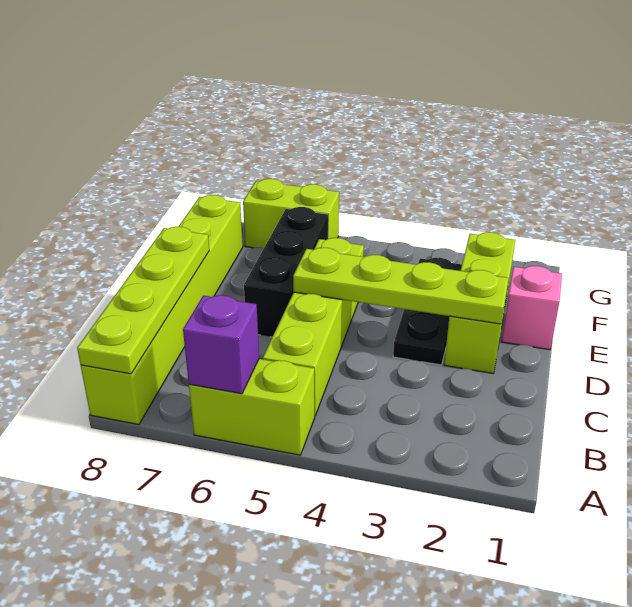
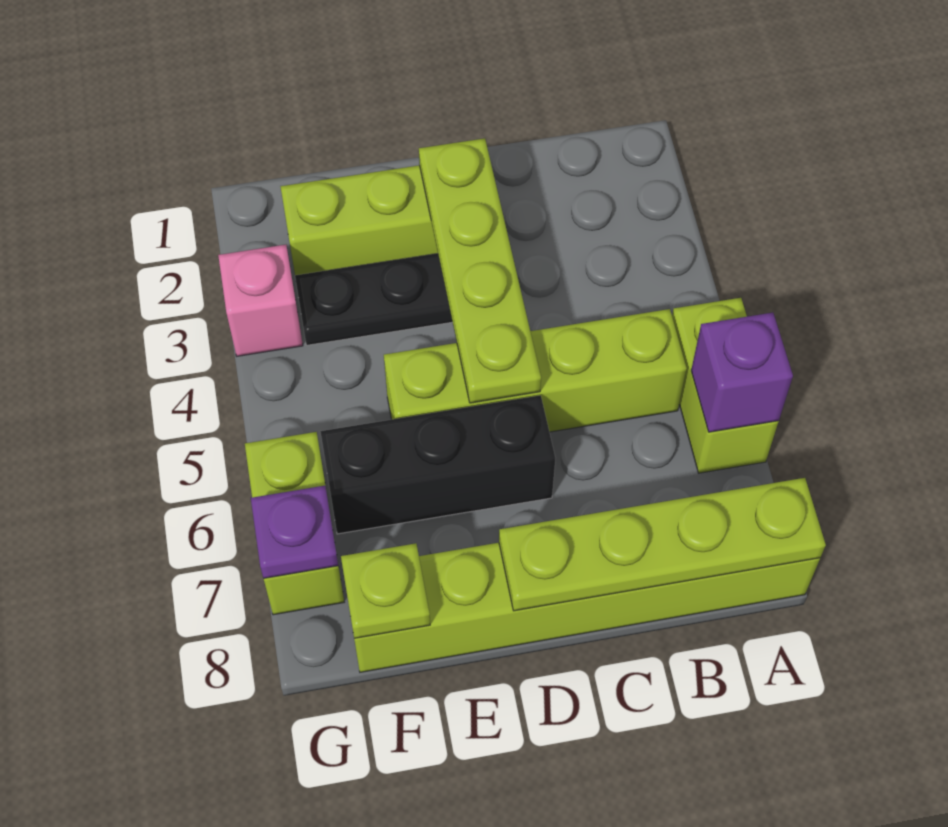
pink brick E1 level 1 -> pink brick G3 level 1
none -> lime plate F8 level 2
none -> purple plate G7 level 2

